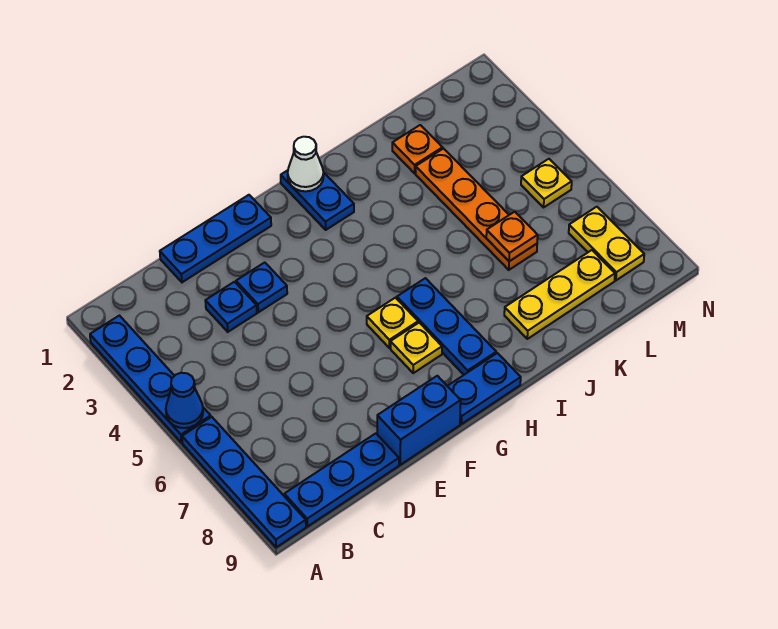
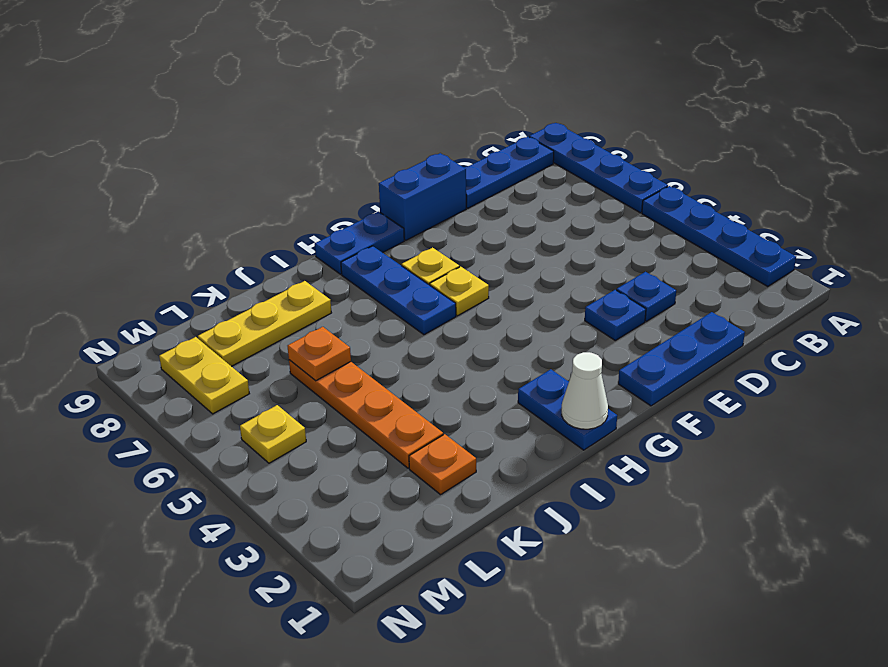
blue cone A5 level 2 -> none

